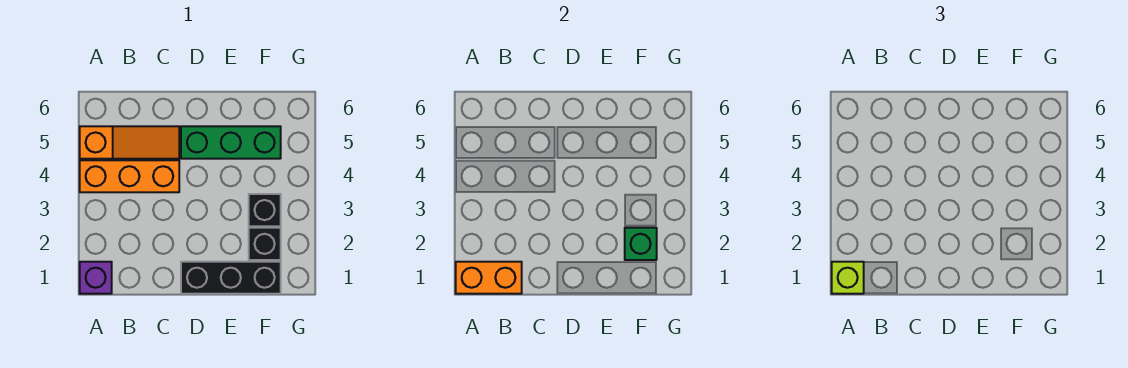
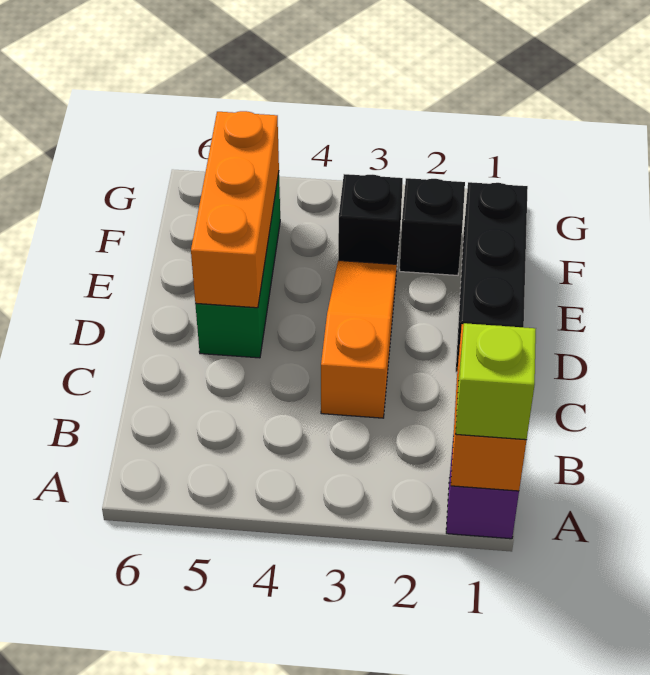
orange brick A4:C4 level 1 -> orange brick D5:F5 level 2
orange slope A5:C5 level 1 top A -> orange slope C3:E3 level 1 top C
green brick F2 level 2 -> none

